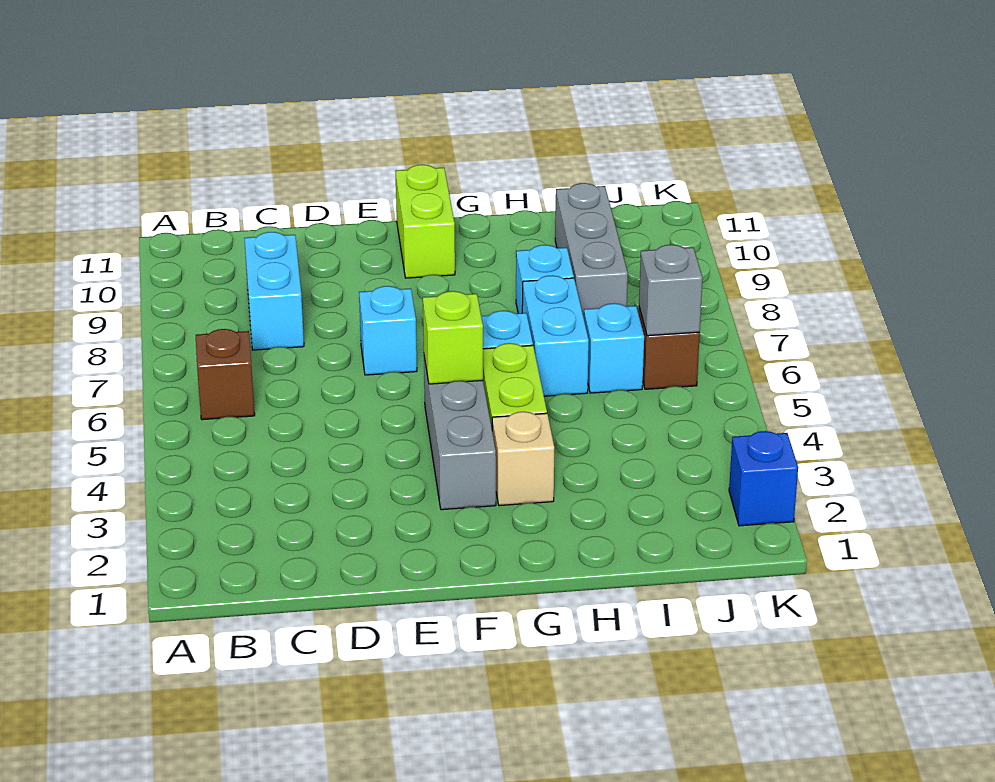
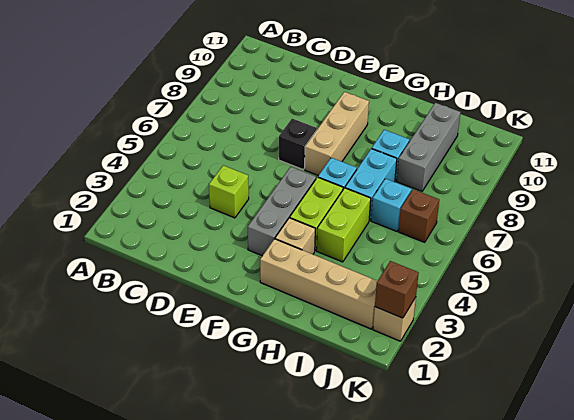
brown brick B6 level 1 -> brown brick K2 level 2
cyan brick C8:C9 level 1 -> none
cyan brick E7 level 1 -> black brick E7 level 1
lime brick F5 level 2 -> lime brick D4 level 1
none -> tan brick F7:F9 level 1
lime brick F10:F11 level 1 -> lime brick H4:H5 level 1
none -> tan brick G2:J2 level 1
grey brick J6 level 2 -> none
blue brick K2 level 1 -> tan brick K2 level 1

